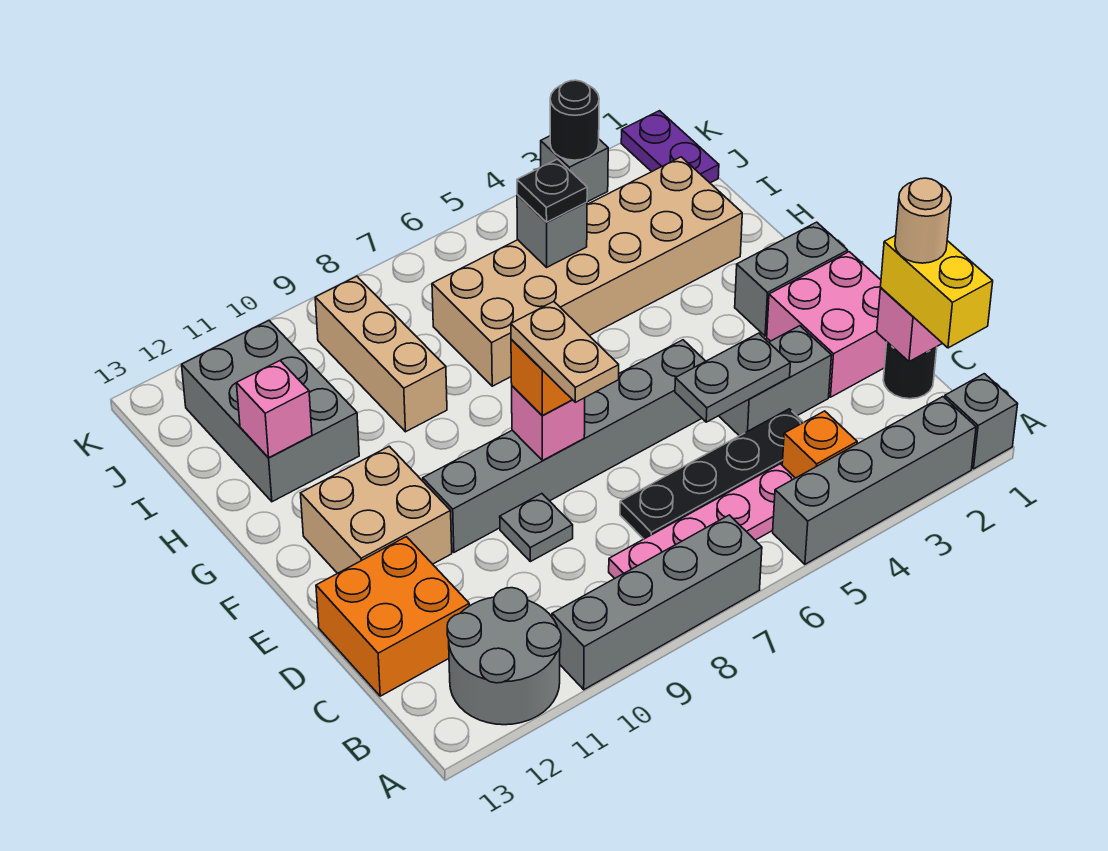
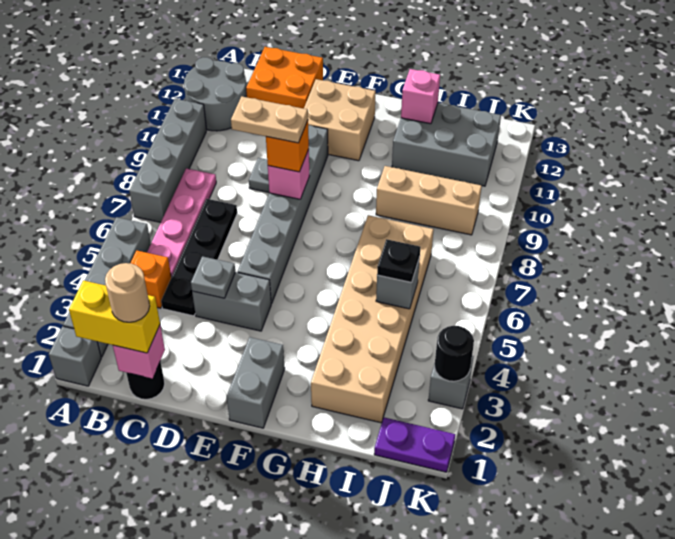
pink brick D1:E2 level 1 -> none
grey brick D3:D4 level 1 -> grey brick D4:E4 level 1
grey plate D4:D5 level 2 -> grey plate D4 level 2

